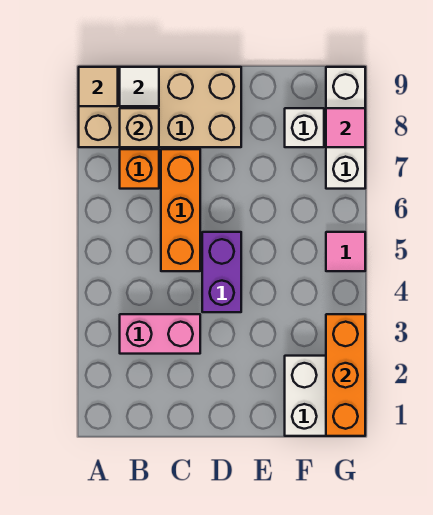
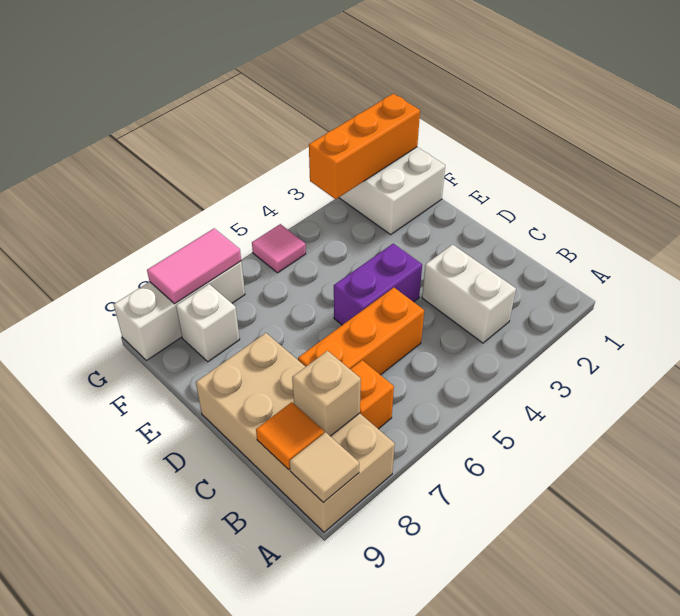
pink brick B3:C3 level 1 -> white brick B3:C3 level 1
white tile B9 level 2 -> orange tile B9 level 2
pink tile G8 level 2 -> pink tile G7:G8 level 2

